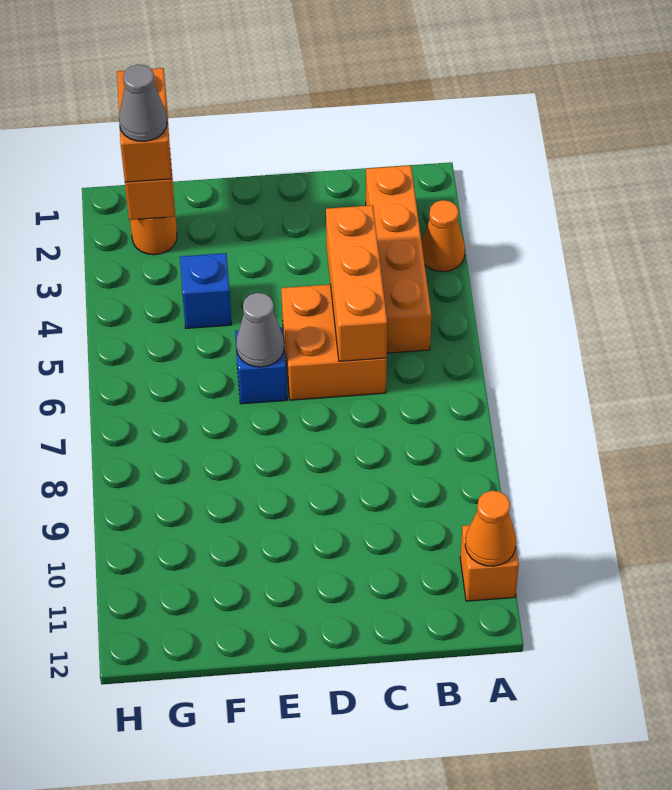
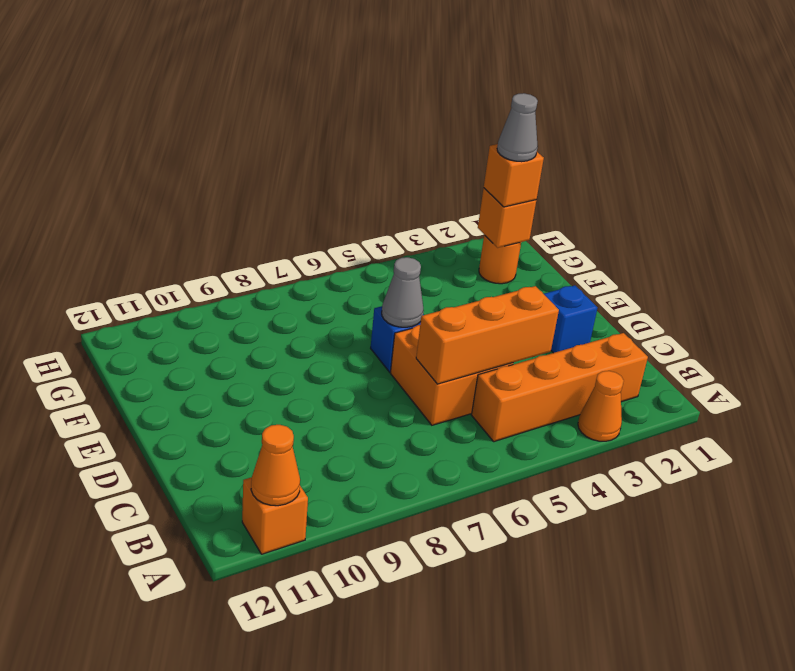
blue brick F4 level 1 -> blue brick D2 level 1
orange brick G1:G2 level 3 -> orange brick G2 level 3

